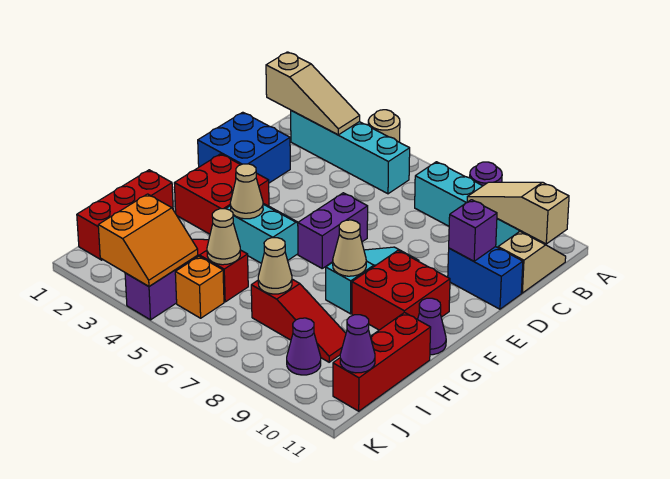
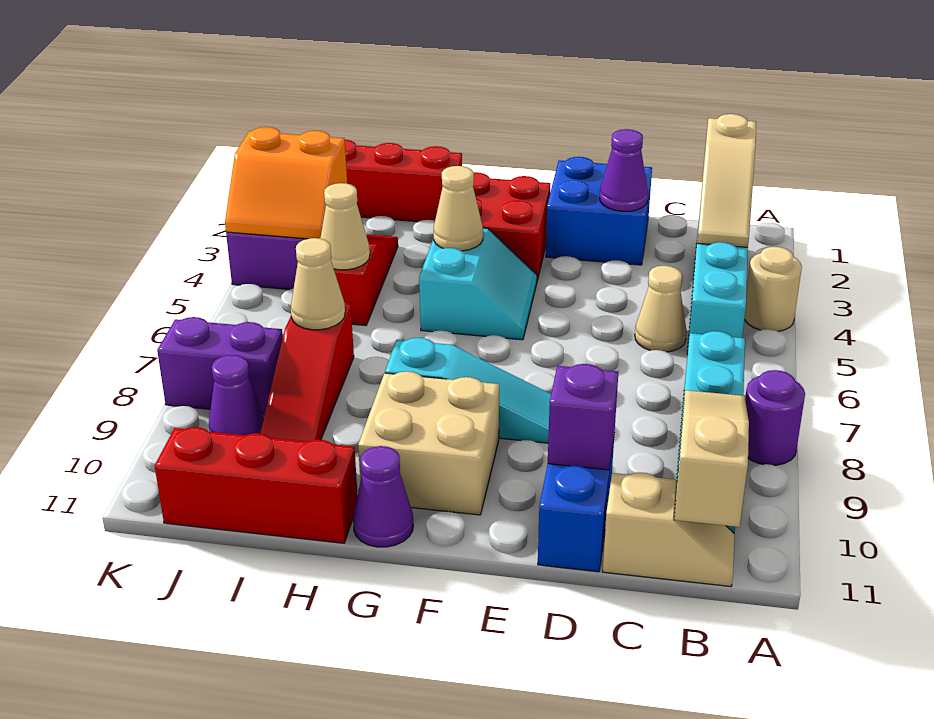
purple brick E6:F6 level 1 -> purple brick J8:K8 level 1
red brick F9:G10 level 1 -> tan brick F9:G10 level 1
tan cone G8 level 2 -> tan cone C5 level 1
orange brick J5 level 1 -> none
purple cone J11 level 2 -> purple cone D2 level 2

